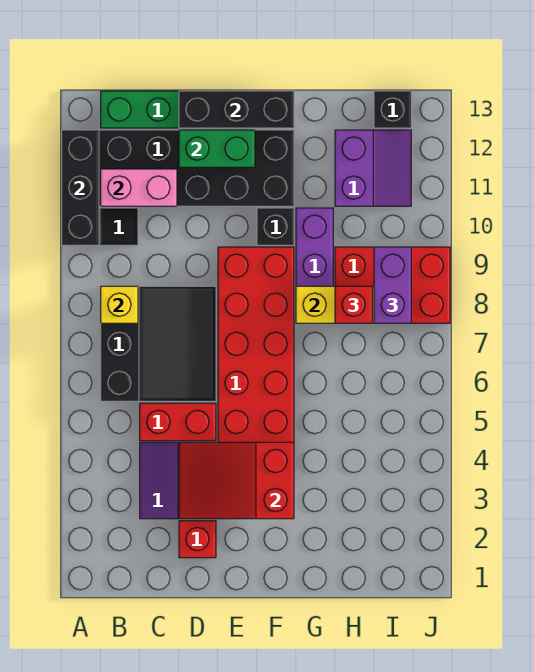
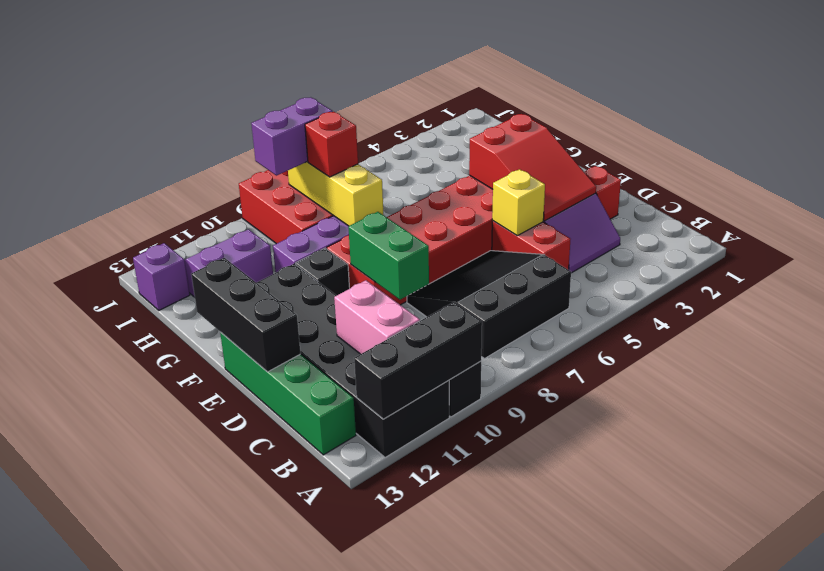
yellow brick B8 level 2 -> yellow brick D5 level 2
green brick D12:E12 level 2 -> green brick D9:E9 level 2
black brick I13 level 1 -> purple brick I13 level 1

